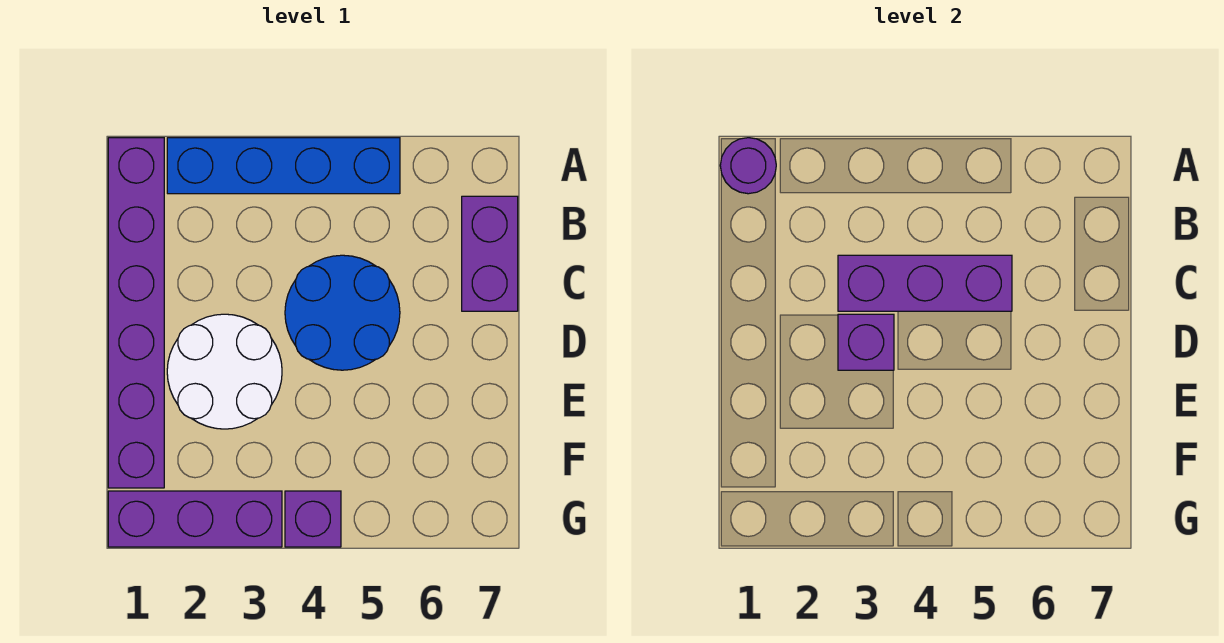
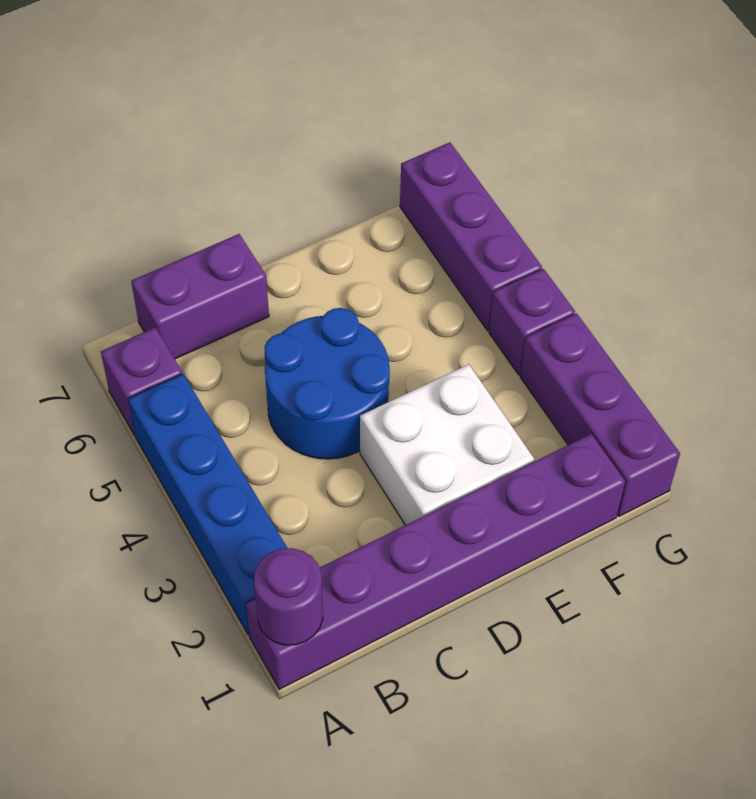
purple brick C3:C5 level 2 -> purple brick G5:G7 level 1
white round brick D2:E3 level 1 -> white brick D2:E3 level 1
purple brick D3 level 2 -> purple brick A6 level 1

